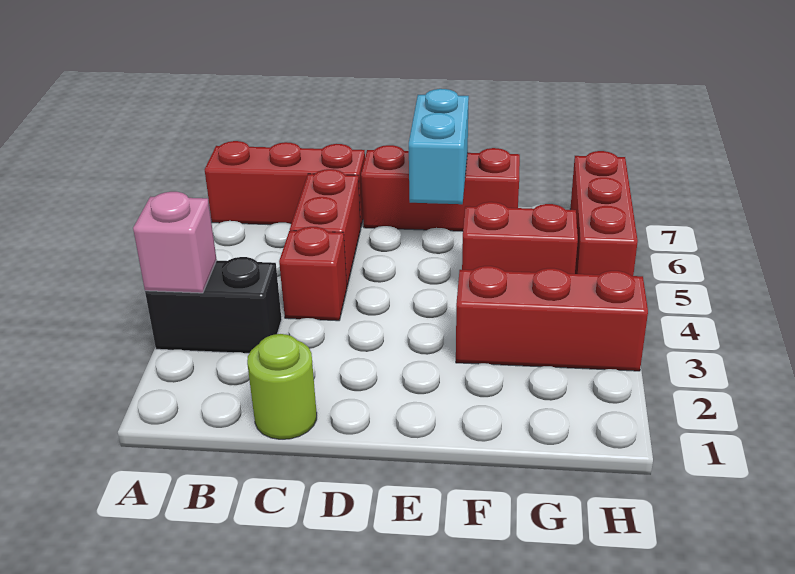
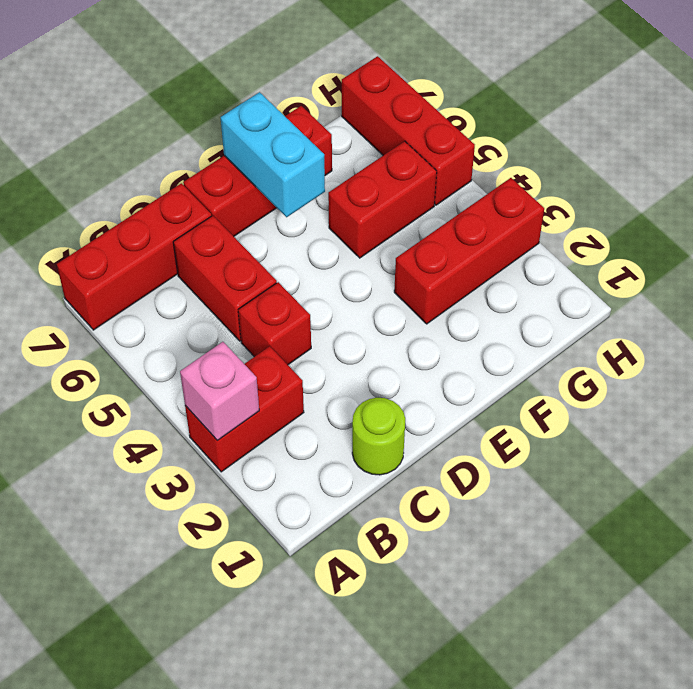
black brick A3:B3 level 1 -> red brick A3:B3 level 1

